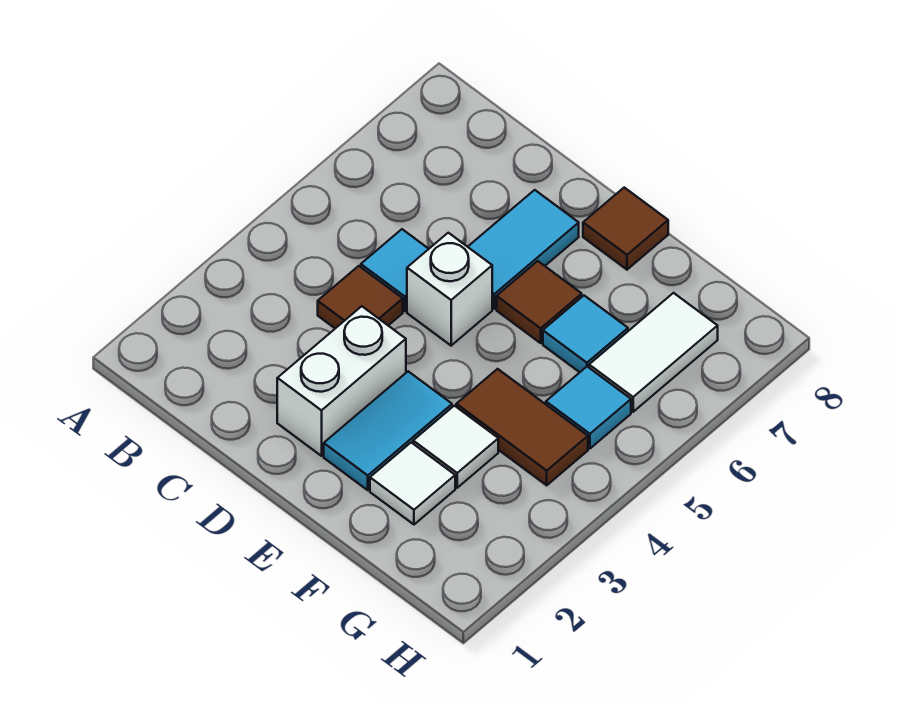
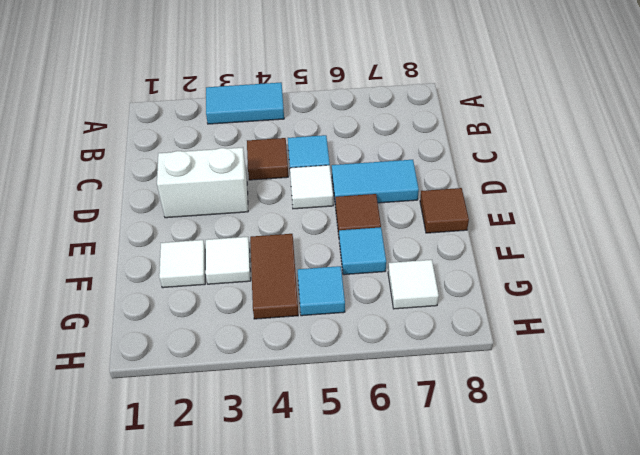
white brick D5 level 1 -> white tile D5 level 1
cyan tile E2:E3 level 1 -> cyan tile A3:A4 level 1
white tile G6:G7 level 1 -> white tile G7 level 1

